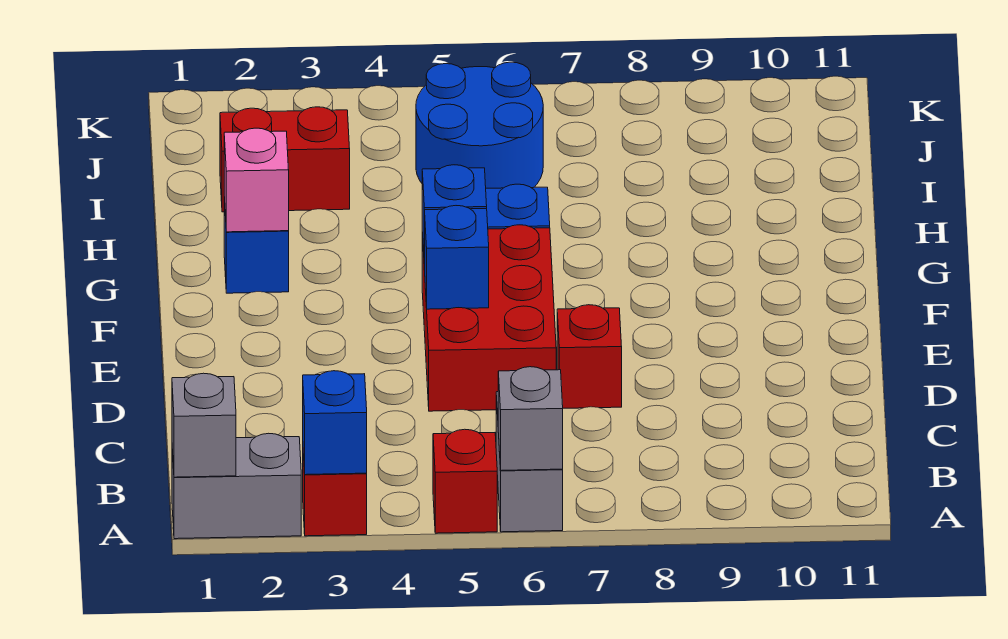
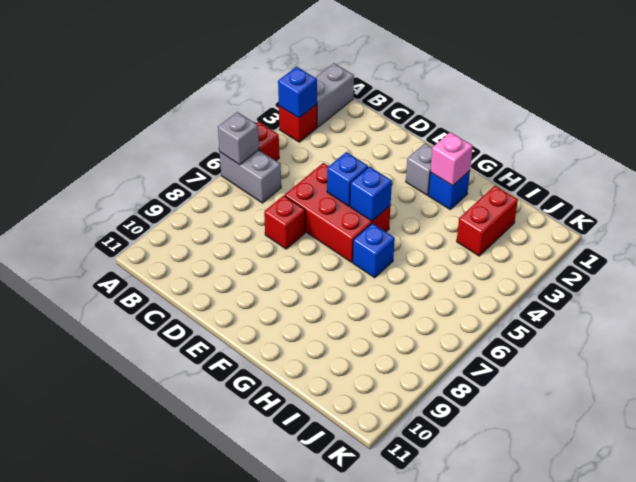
grey brick A1 level 2 -> grey brick F2 level 1
blue round brick I5:J6 level 1 -> none

